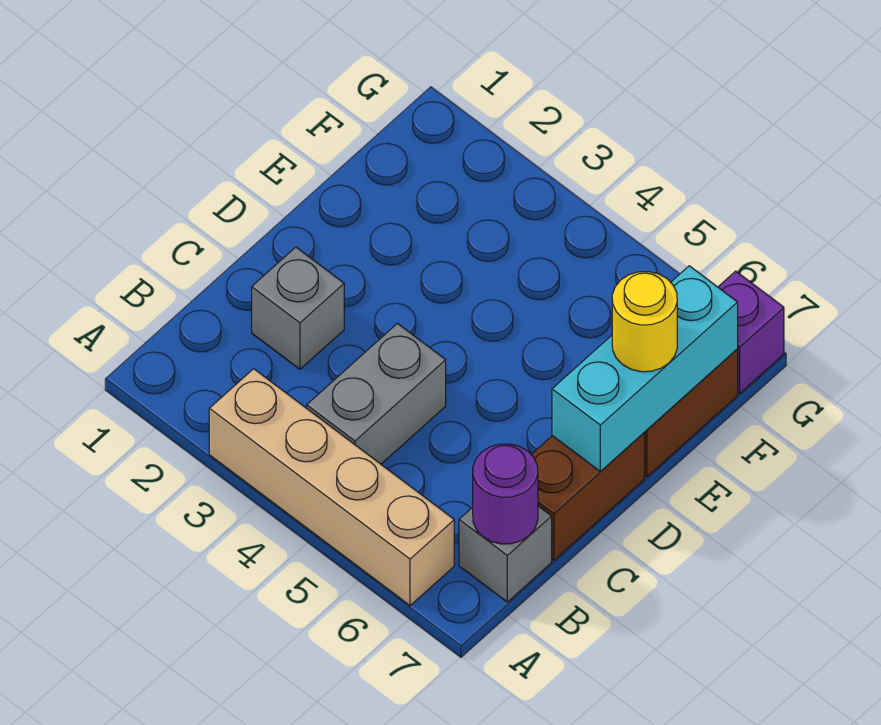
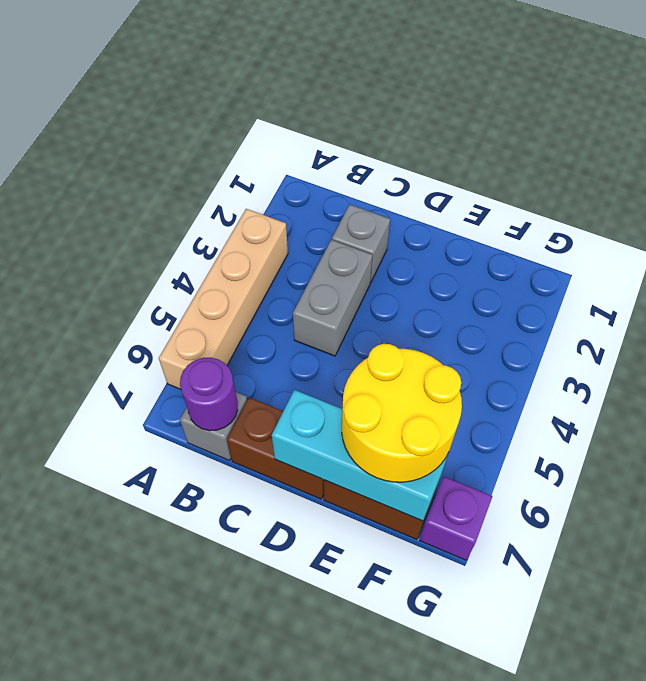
grey brick B4:C4 level 1 -> grey brick C3:C4 level 1
yellow round brick E7 level 3 -> yellow round brick E6:F7 level 3

